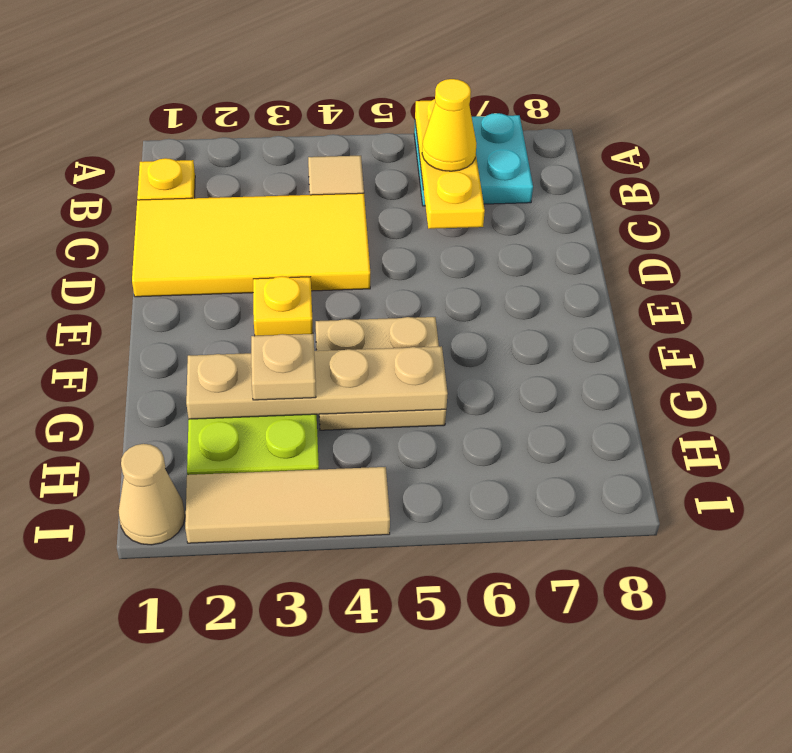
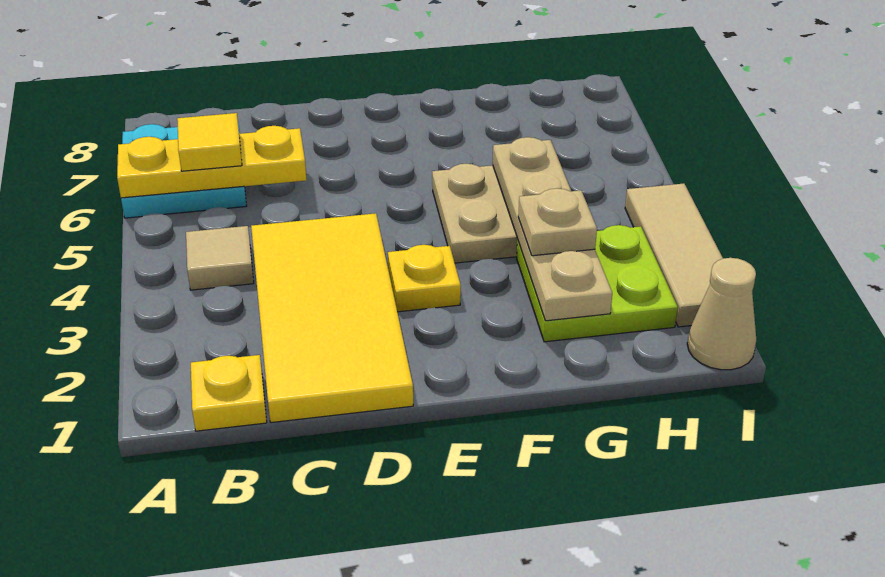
yellow cone B6 level 3 -> yellow tile B6 level 3

